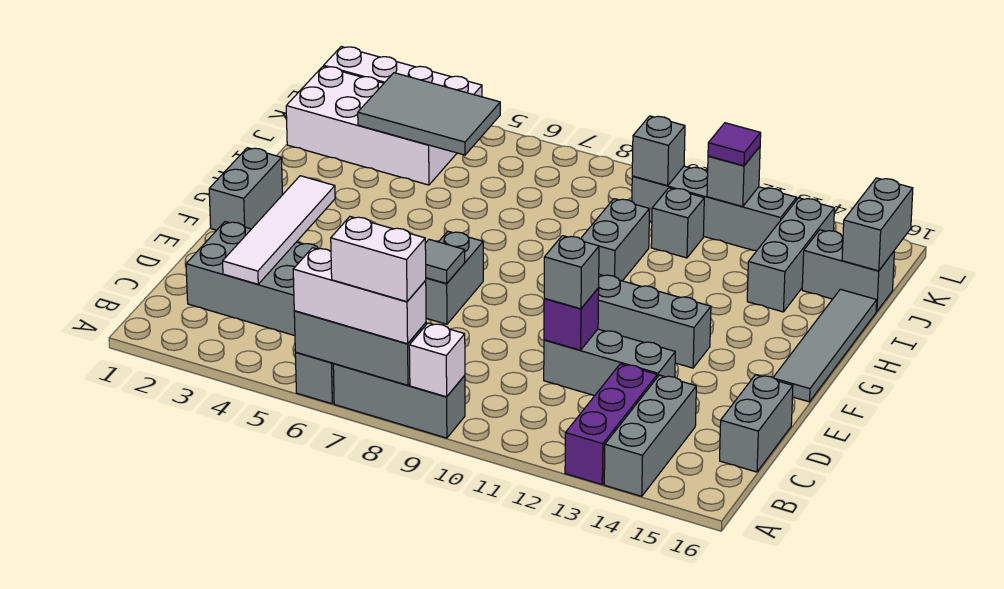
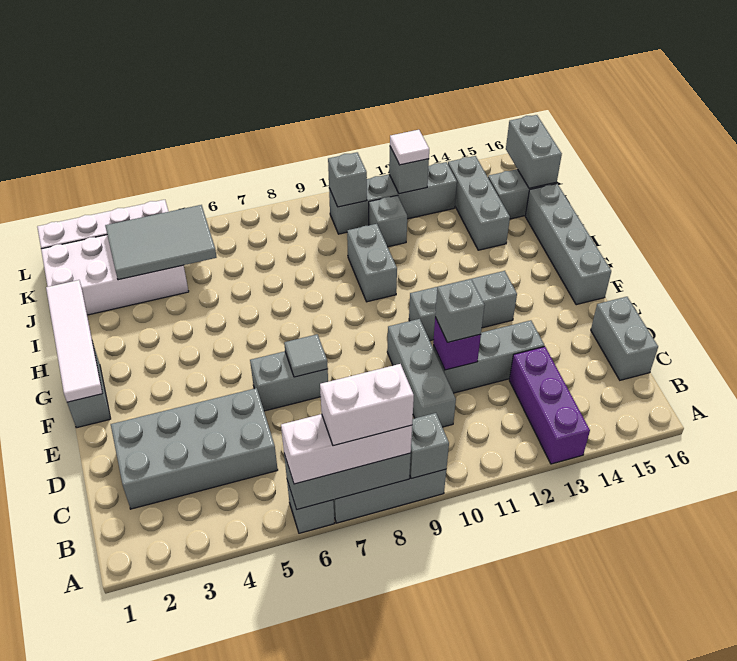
white brick A9 level 2 -> grey brick A9 level 2
grey brick A14:C14 level 1 -> grey brick C10:E10 level 1
white tile C3:F3 level 2 -> white tile F1:I1 level 2
grey brick E7:F7 level 1 -> grey brick E6:E7 level 1
grey tile F16:I16 level 1 -> grey brick F16:I16 level 1
purple tile K12 level 3 -> white tile K12 level 3

